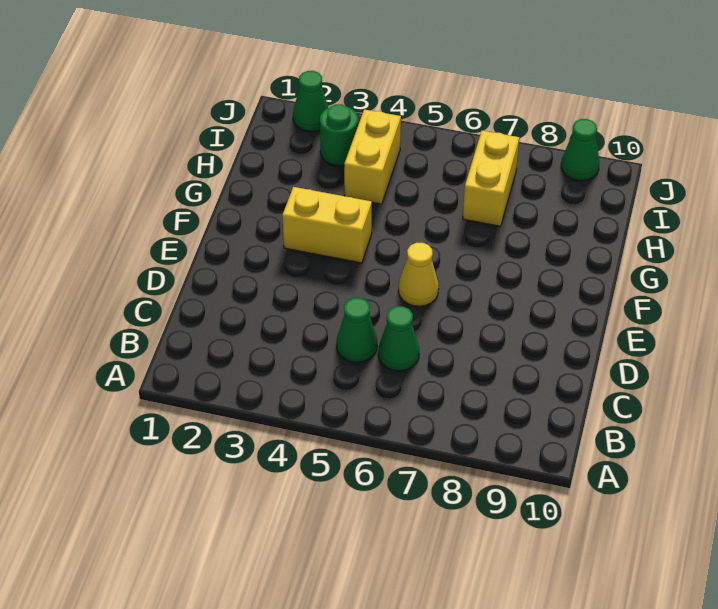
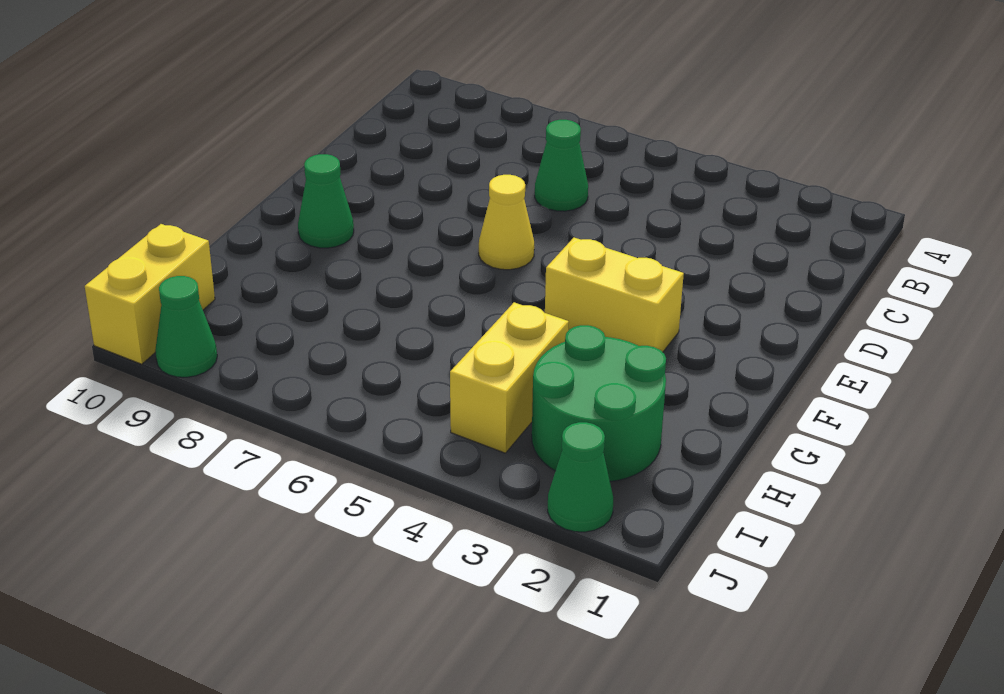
green cone C5 level 1 -> green cone F9 level 1
yellow brick H7:I7 level 1 -> yellow brick I10:J10 level 1
green round brick I3 level 1 -> green round brick H2:I3 level 1

